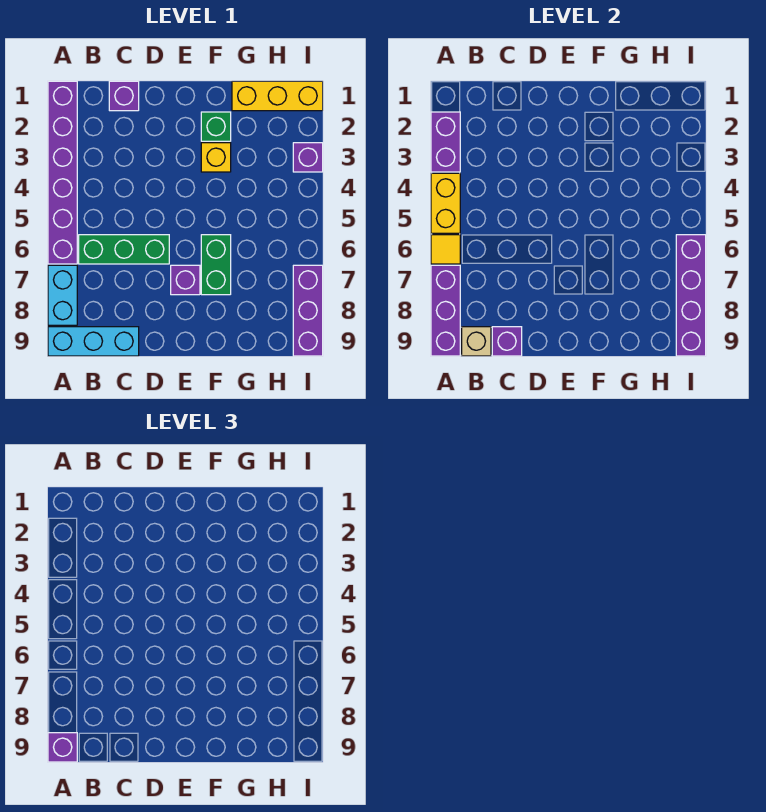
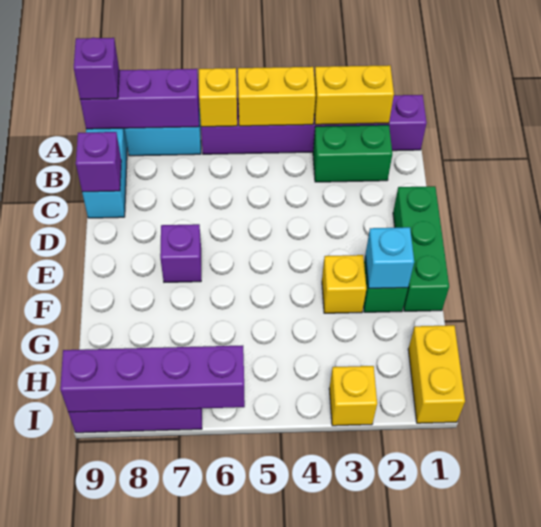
purple brick A2:A3 level 2 -> yellow brick A2:A3 level 2
yellow tile A6 level 2 -> yellow brick A6 level 2
green brick B6:D6 level 1 -> green brick D1:F1 level 1
tan brick B9 level 2 -> none
purple brick C1 level 1 -> none
none -> cyan brick F2 level 2
green brick F6:F7 level 1 -> green brick B2:B3 level 1
yellow brick G1:I1 level 1 -> yellow brick H1:I1 level 1
purple brick I3 level 1 -> yellow brick I3 level 1

